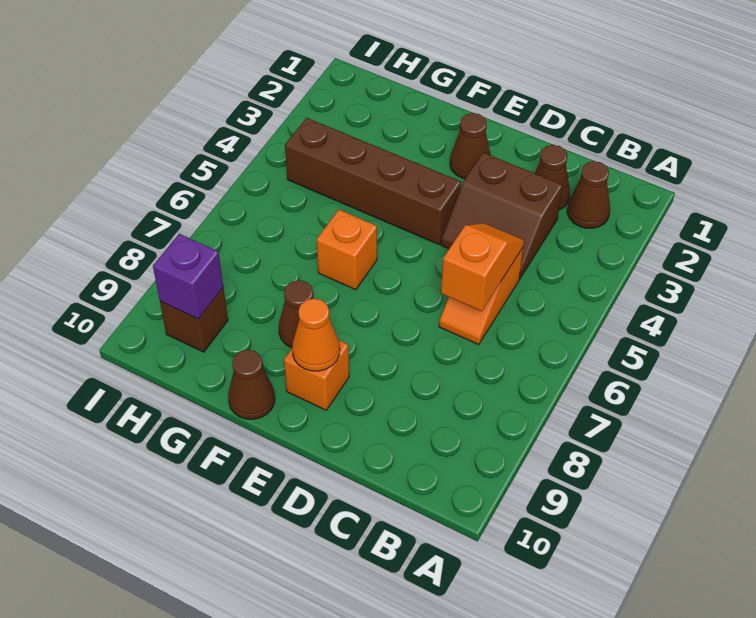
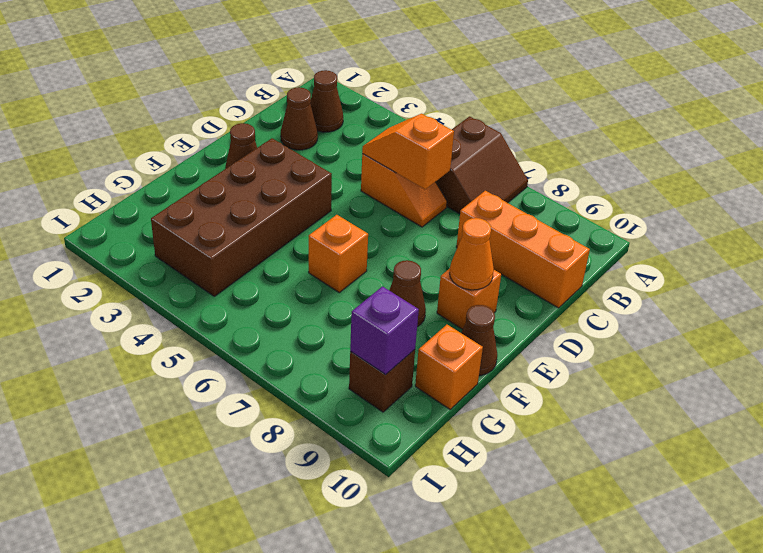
brown slope C3:D4 level 1 top 3 -> brown slope A6:B7 level 1 top 6
none -> orange brick C8:C10 level 1
brown brick E4:H4 level 1 -> brown brick E3:H4 level 1
none -> orange brick G10 level 1

